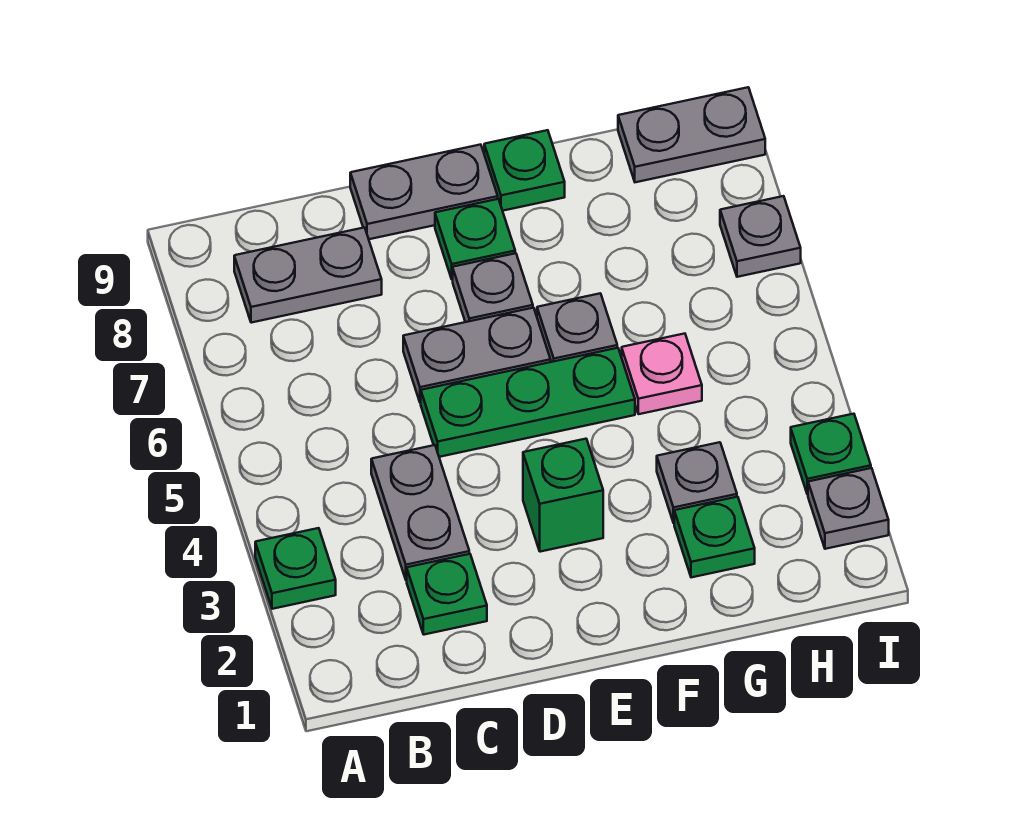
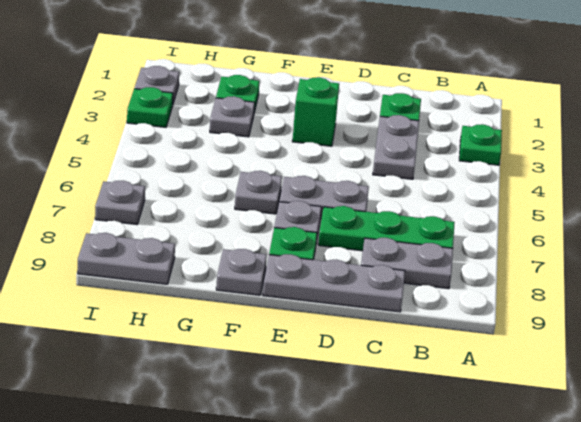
green plate D5:F5 level 1 -> green plate B7:D7 level 1
grey plate D9:E9 level 1 -> grey plate C9:E9 level 1
green plate F9 level 1 -> grey plate F9 level 1
pink plate G5 level 1 -> none

